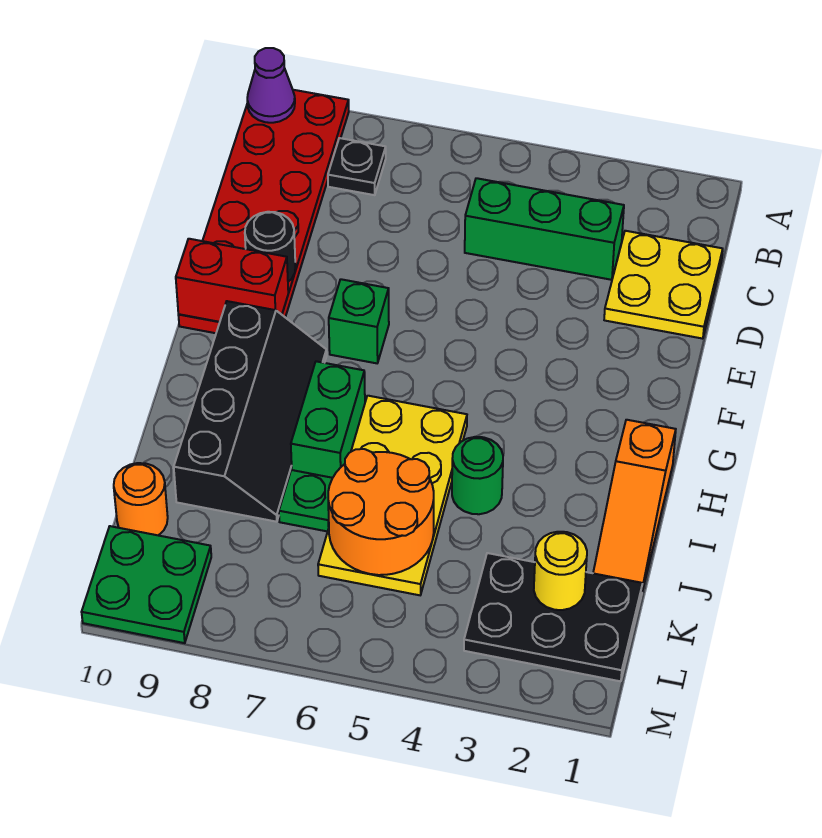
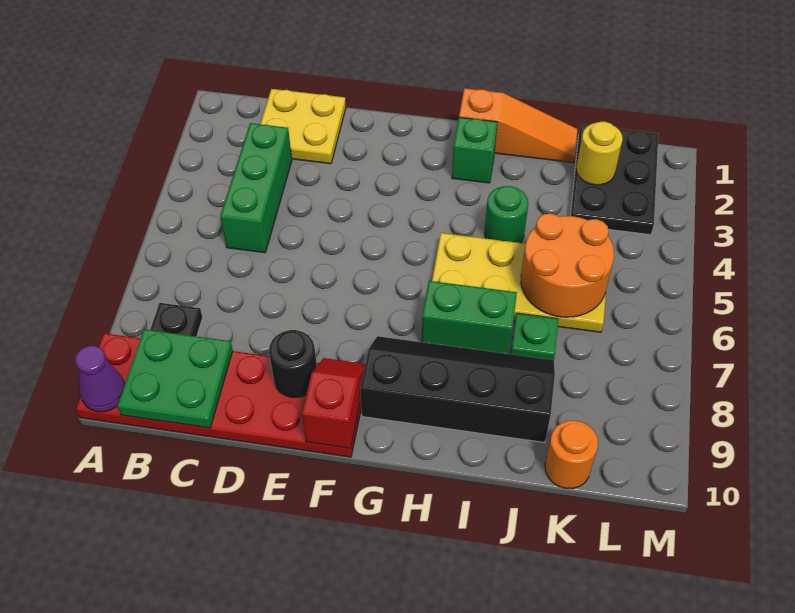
green brick F7 level 1 -> green brick H2 level 1
red brick F9:F10 level 2 -> red slope F9:F10 level 2 top 10
green plate L9:M10 level 1 -> green plate B9:C10 level 2

